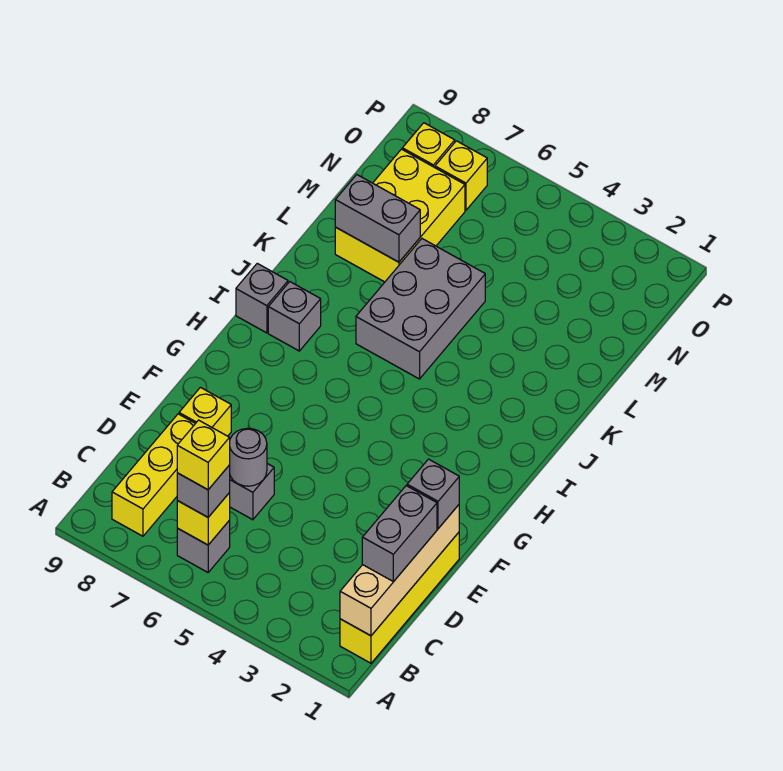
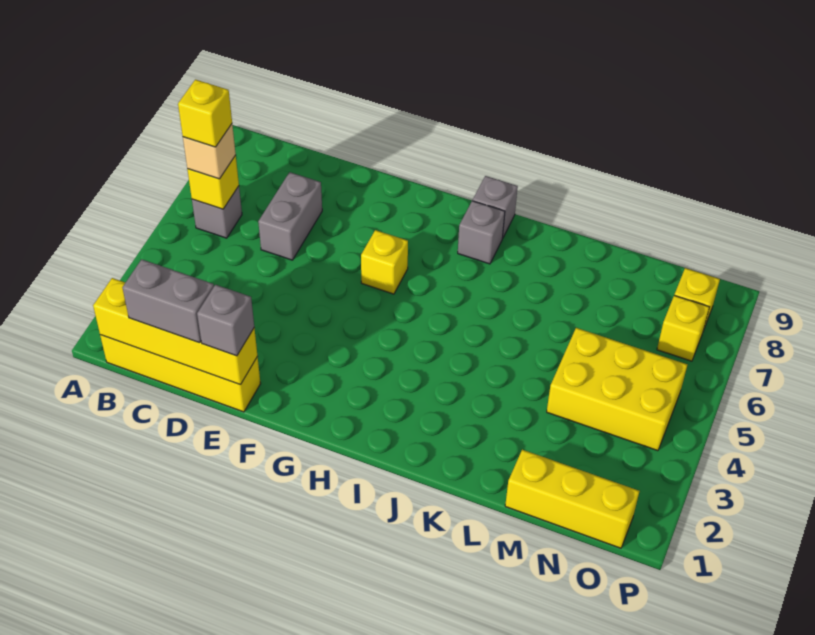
tan brick B1:E1 level 2 -> yellow brick B1:E1 level 2
grey brick B6 level 3 -> tan brick B6 level 3
yellow brick B8:D8 level 1 -> yellow brick M1:O1 level 1
grey round brick D6 level 2 -> none
yellow brick E8 level 1 -> yellow brick G6 level 1
grey brick J5:L6 level 1 -> none
yellow brick L7:N8 level 1 -> yellow brick M4:O5 level 1
grey brick L7:L8 level 2 -> none

